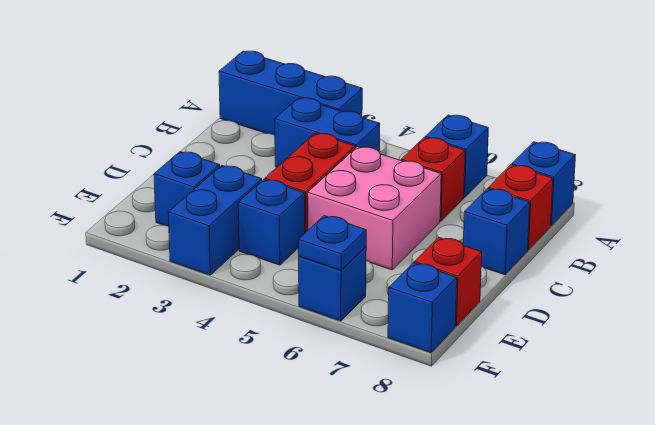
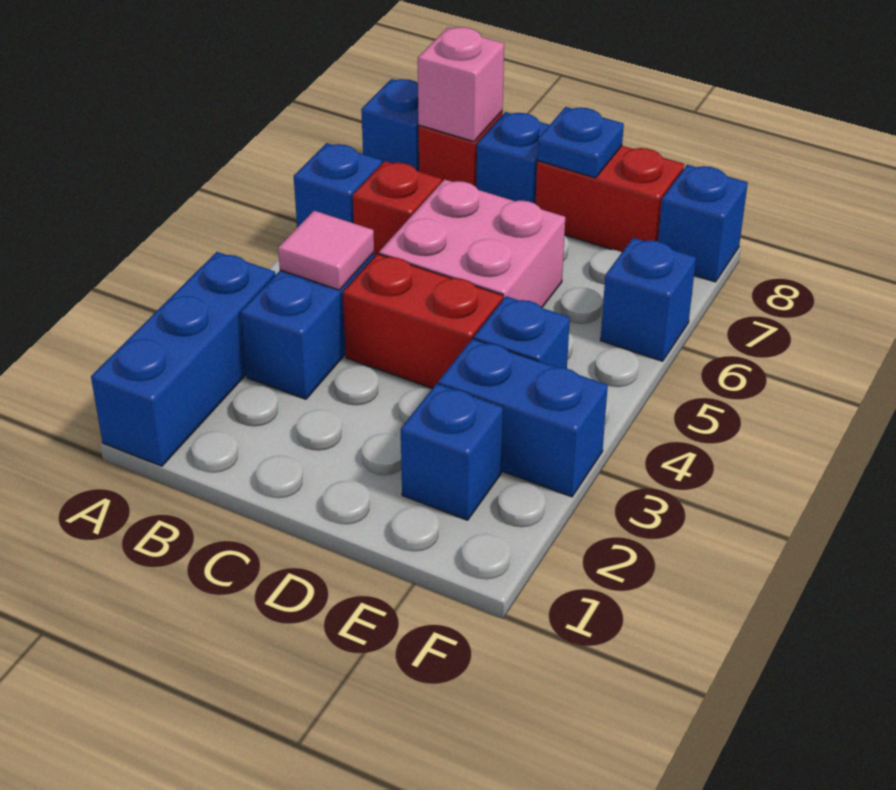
none -> pink tile B4 level 2
none -> pink brick B8 level 2
red brick E8 level 1 -> red brick D8:E8 level 1
blue plate F6 level 2 -> blue plate D8 level 2

